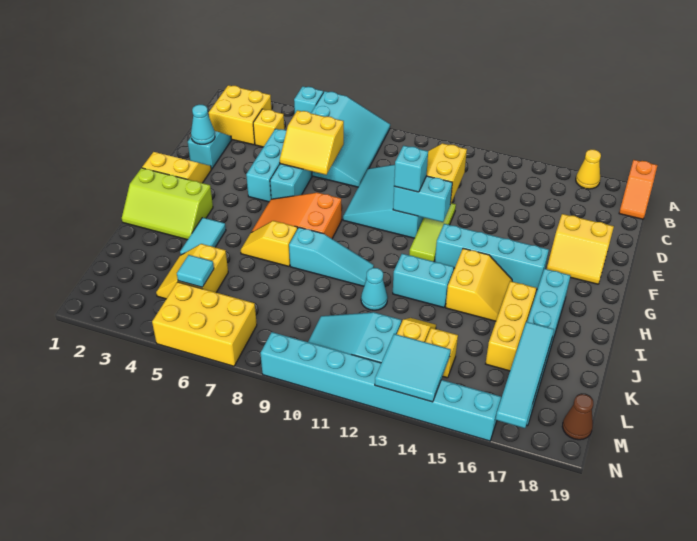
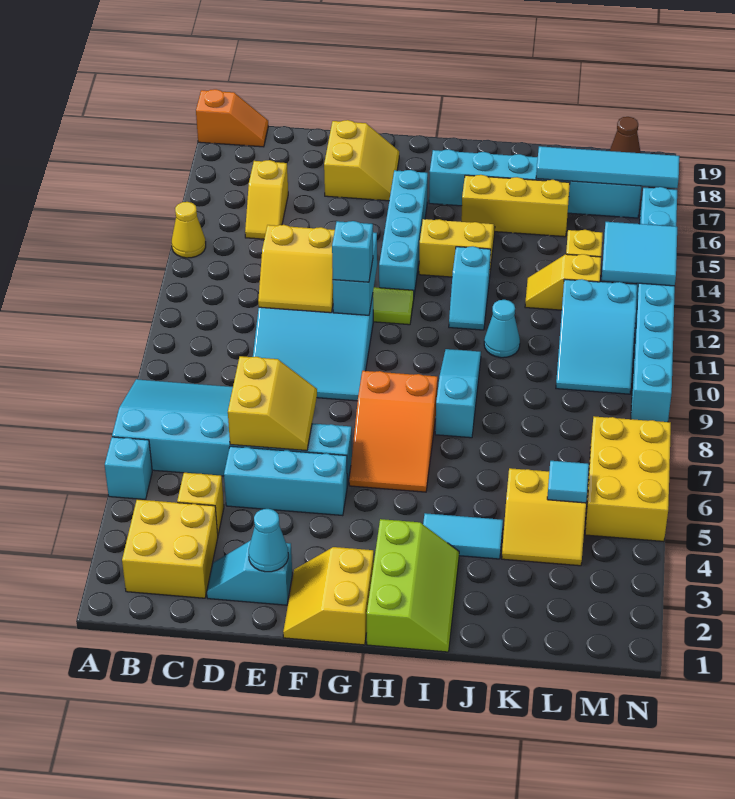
yellow cone A17 level 1 -> yellow cone A14 level 1
yellow slope I6:I7 level 1 top 7 -> yellow slope C15:C16 level 1 top 16
cyan brick I12:I13 level 1 -> cyan slope I12:I13 level 1 top 13

